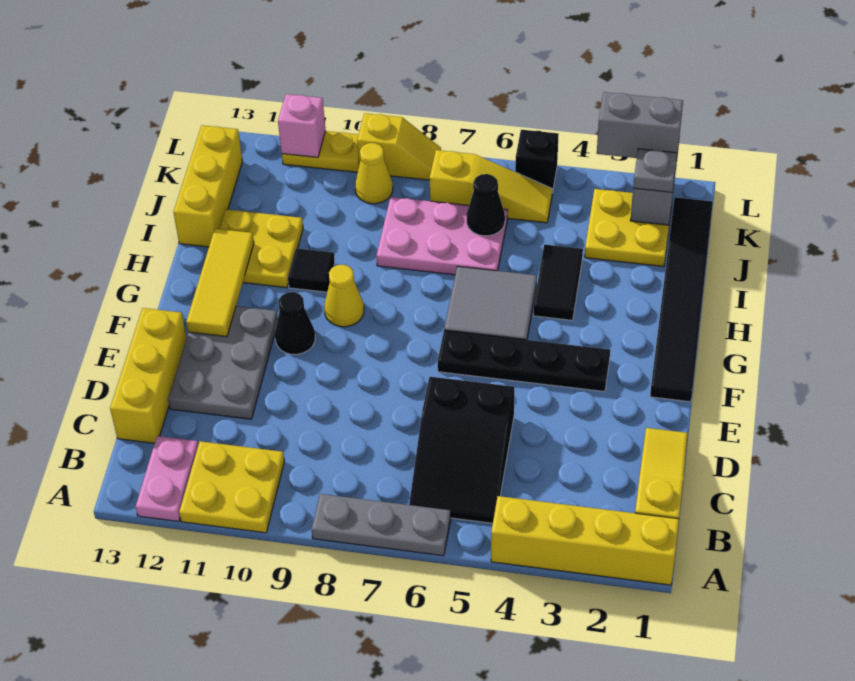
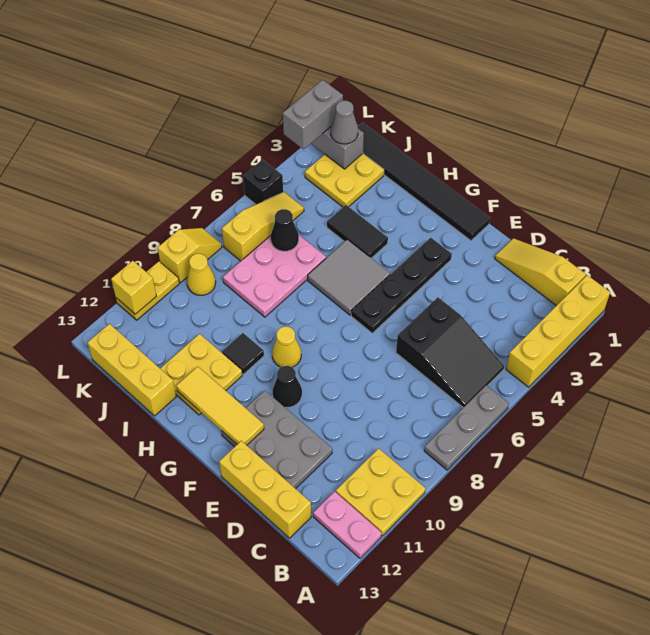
grey plate K2 level 3 -> grey cone K2 level 3
pink brick L11 level 2 -> yellow brick L11 level 2

